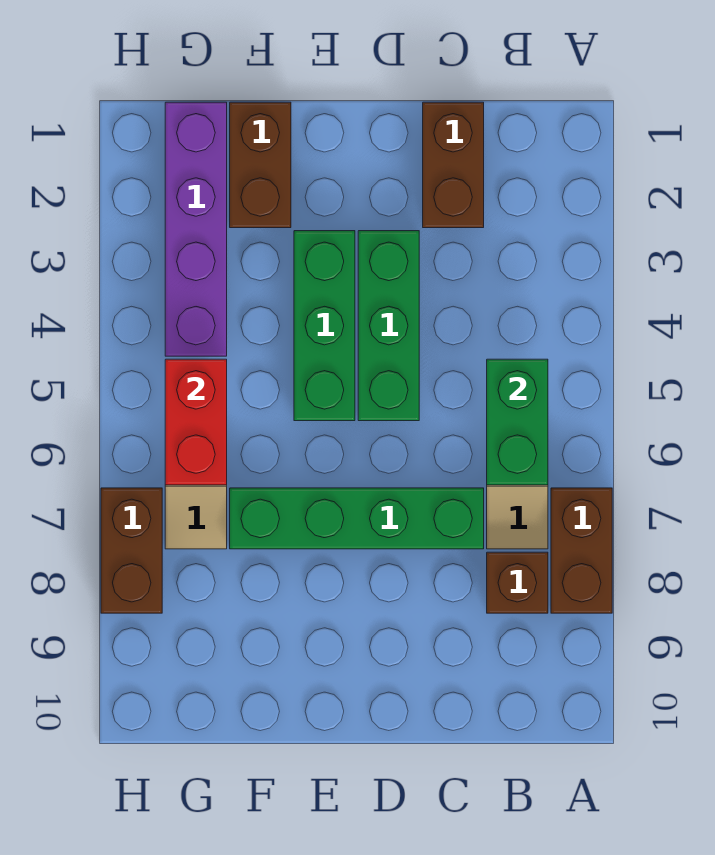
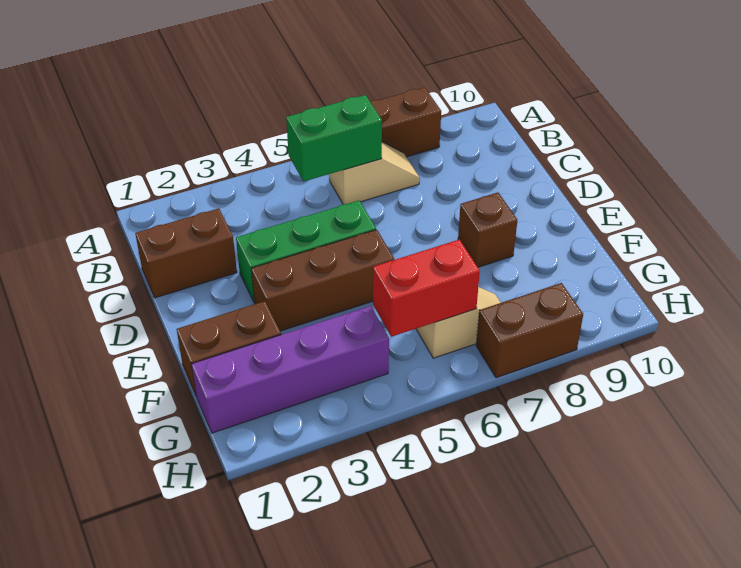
brown brick B8 level 1 -> brown brick E8 level 1
green brick C7:F7 level 1 -> none
green brick E3:E5 level 1 -> brown brick E3:E5 level 1

